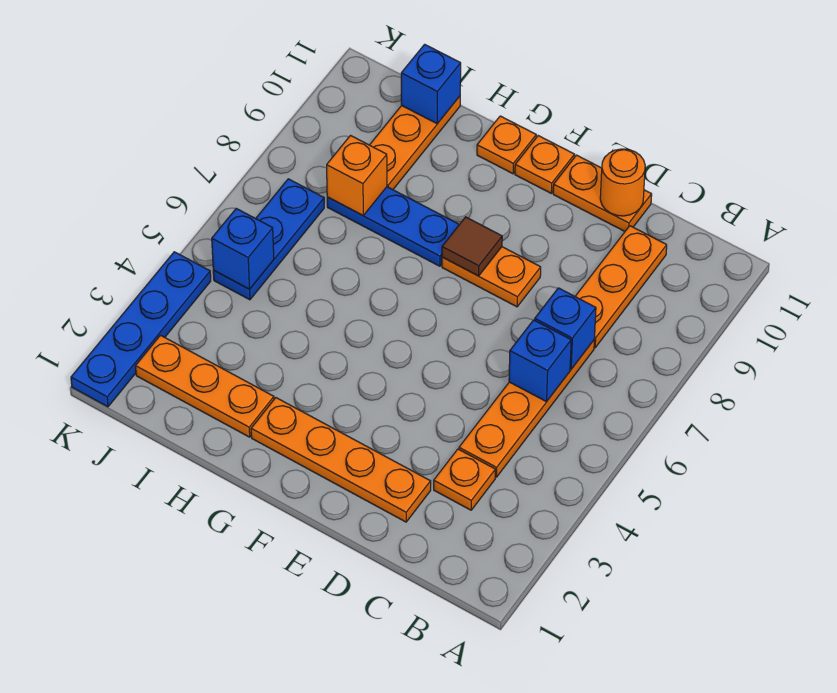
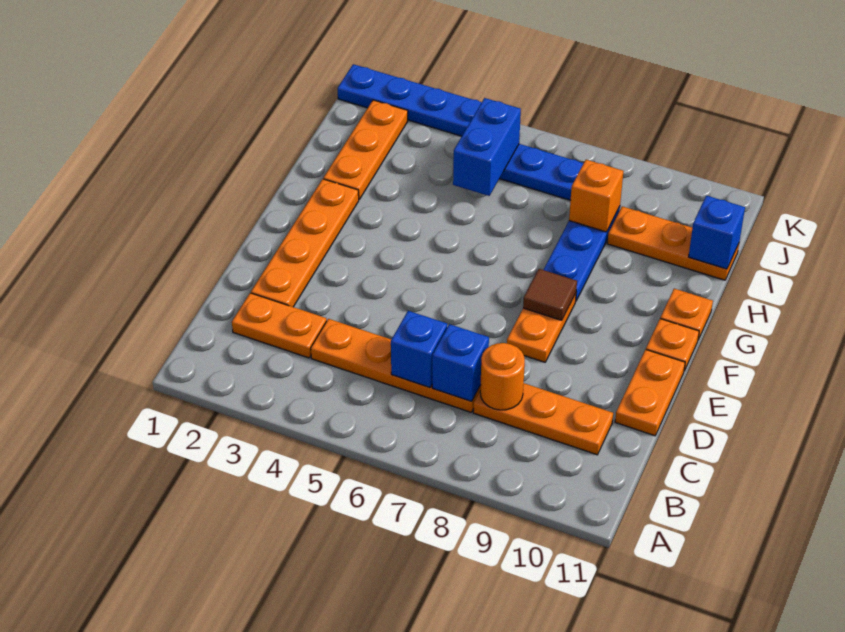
orange plate C3 level 1 -> orange plate C2:C3 level 1
orange round brick D11 level 2 -> orange round brick C8 level 2
blue brick J5 level 2 -> blue brick I5:J5 level 2

